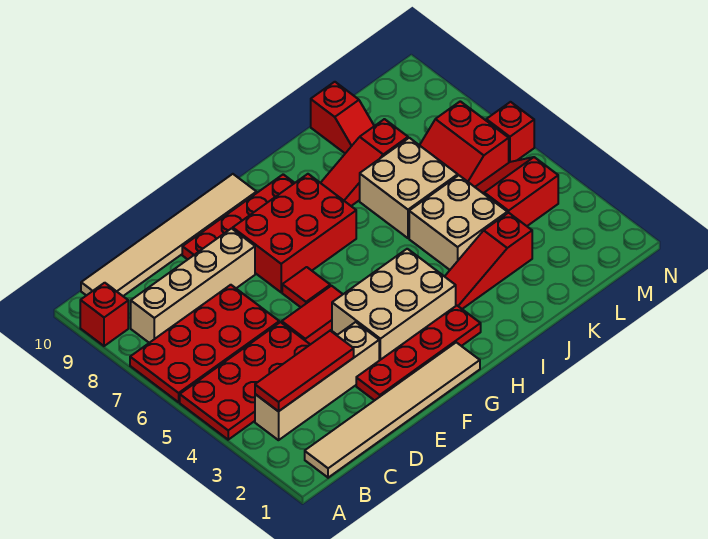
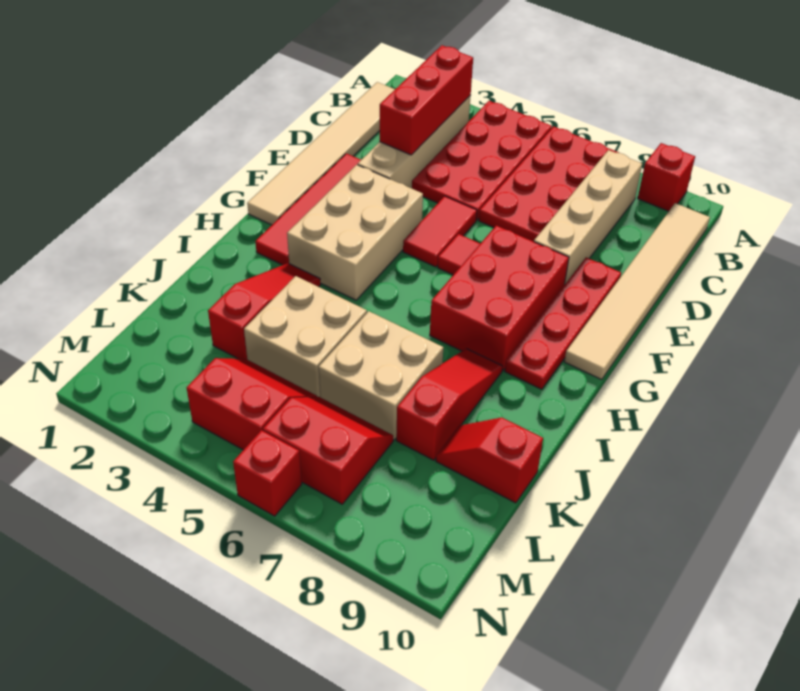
red tile B3:D3 level 2 -> red brick B3:D3 level 2
red plate E2:H2 level 1 -> red tile E2:H2 level 1
red slope L4:M5 level 1 top 4 -> red slope L4:M5 level 1 top M

